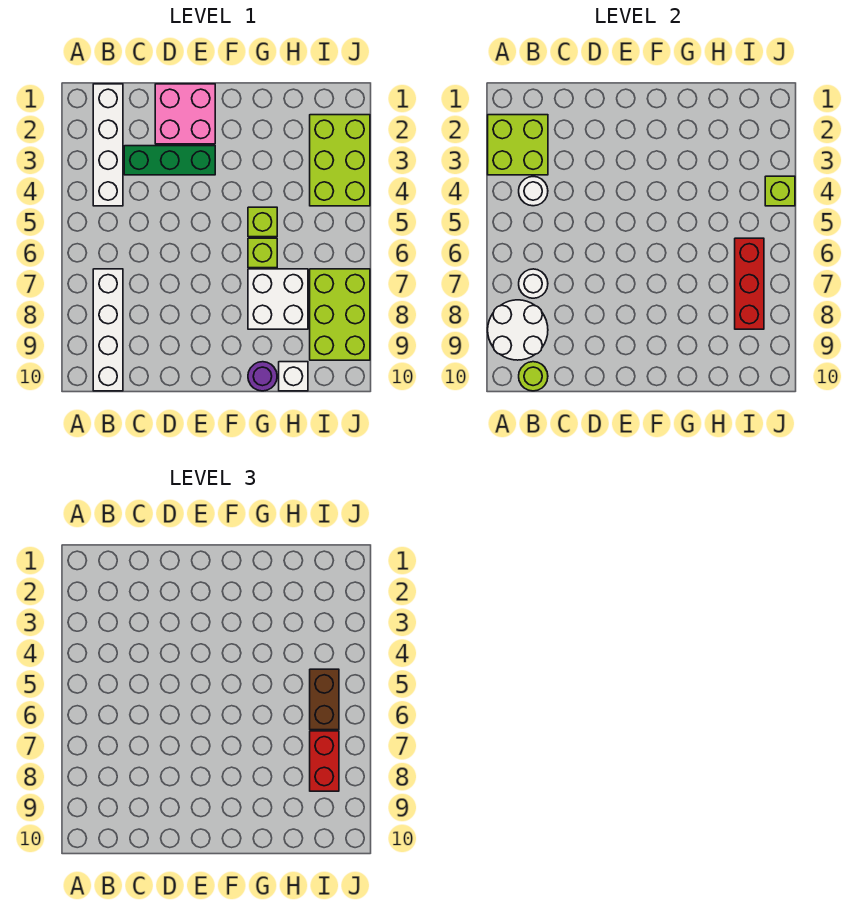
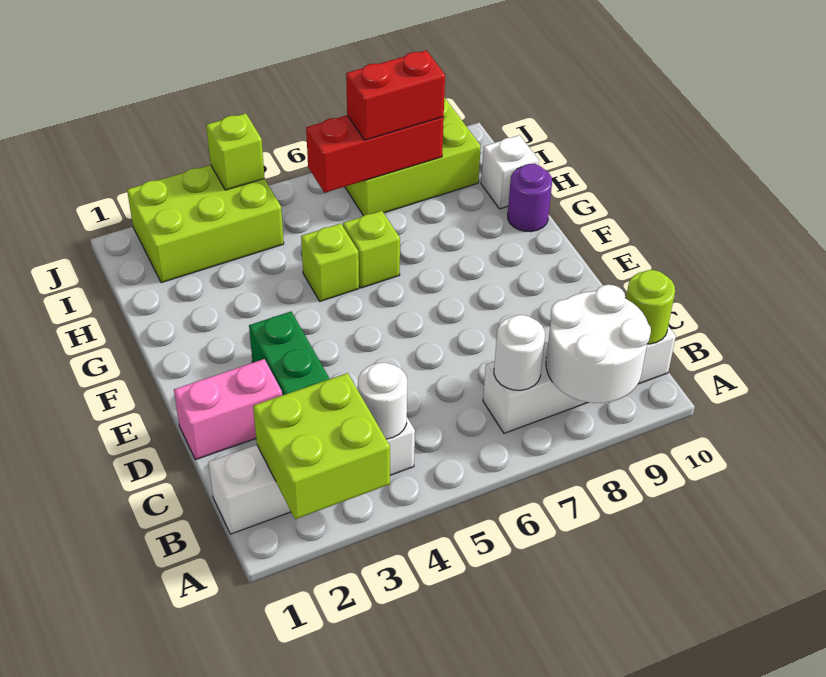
pink brick D1:E2 level 1 -> pink brick D1:D2 level 1
white brick G7:H8 level 1 -> none
brown brick I5:I6 level 3 -> none

